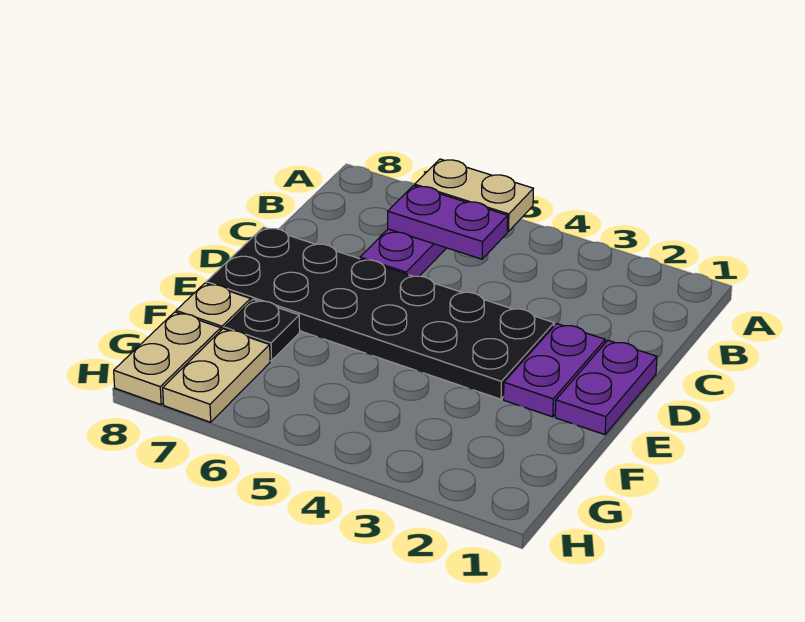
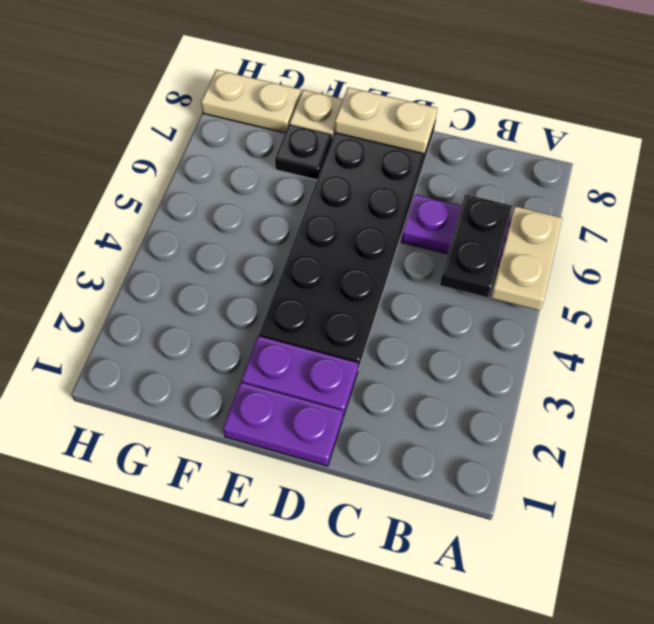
purple plate B5:B6 level 2 -> black plate B5:B6 level 2
tan plate G7:H7 level 1 -> tan plate D8:E8 level 2

